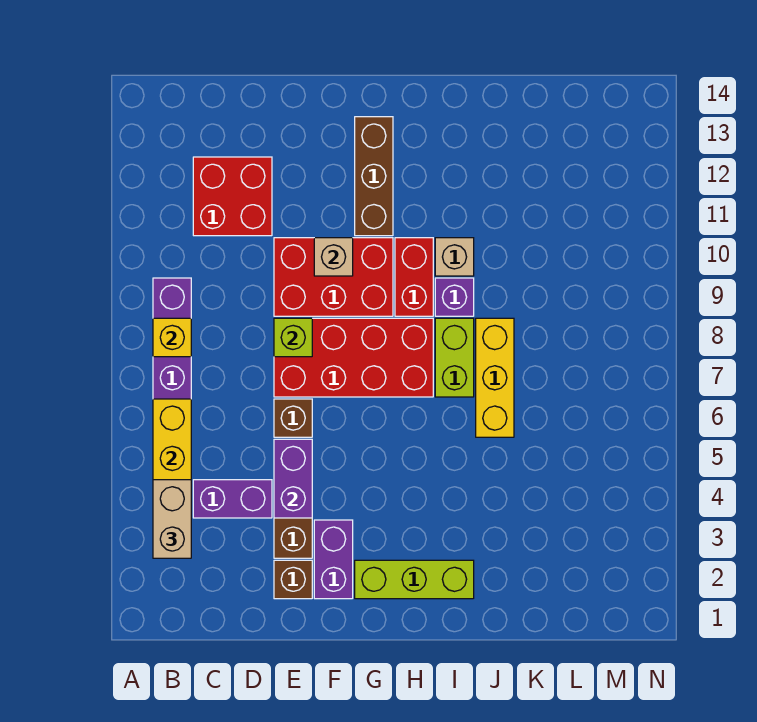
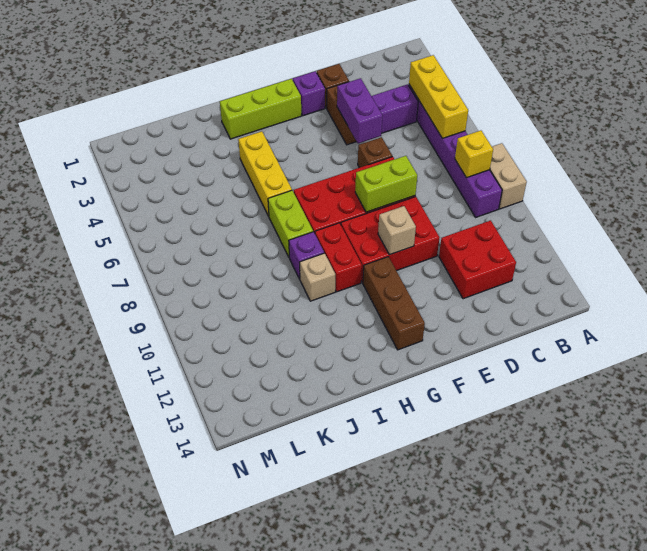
tan brick B3:B4 level 3 -> tan brick A8:A9 level 1
lime brick E8 level 2 -> lime brick E8:F8 level 2
purple brick F2:F3 level 1 -> purple brick F2 level 1
yellow brick J6:J8 level 1 -> yellow brick I4:I6 level 1

